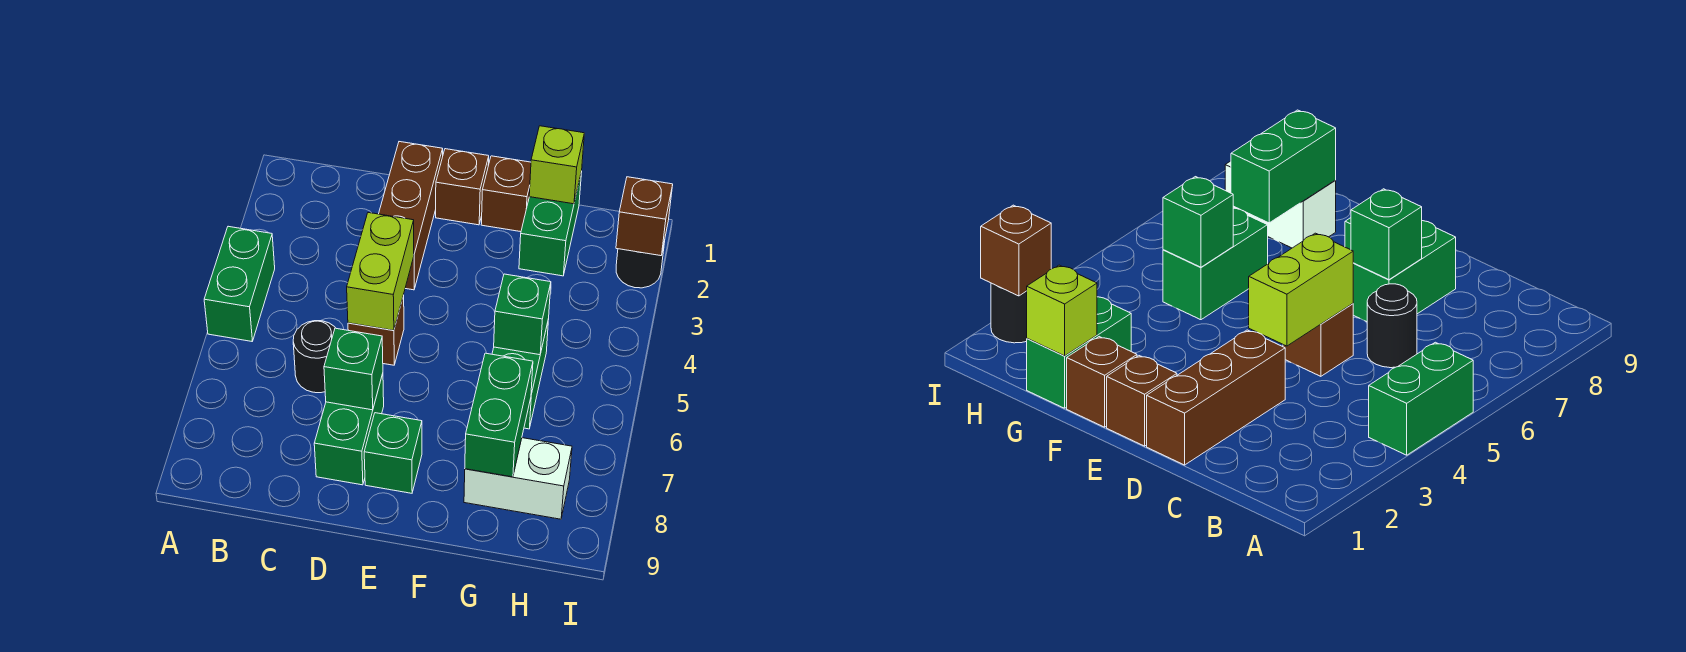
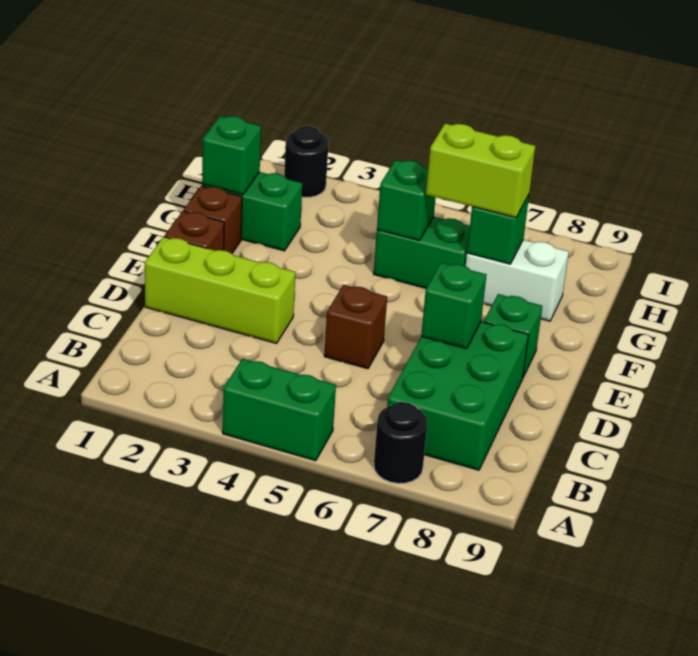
black round brick C6 level 1 -> black round brick A7 level 1
brown brick D1:D3 level 1 -> lime brick D1:D3 level 1
lime brick D4:D5 level 2 -> lime brick G6:G7 level 3
green brick D7:D8 level 1 -> green brick B7:D8 level 1
lime brick G1 level 2 -> green brick G1 level 2
green brick G7:G8 level 2 -> green brick G7 level 2
white brick G8:H8 level 1 -> white brick G7:G8 level 1
brown brick I2 level 2 -> none

